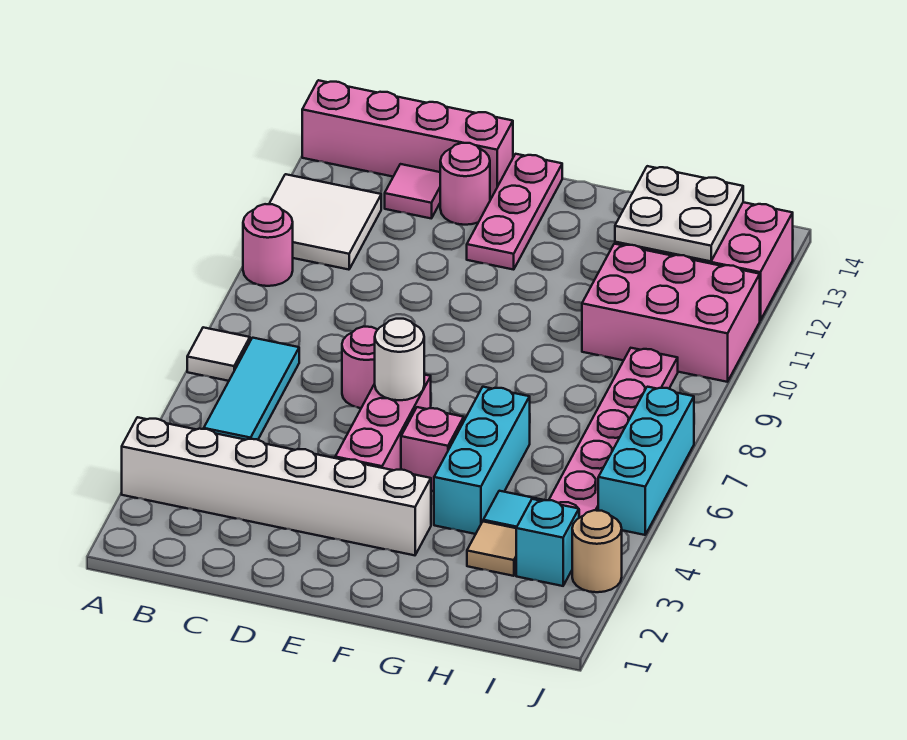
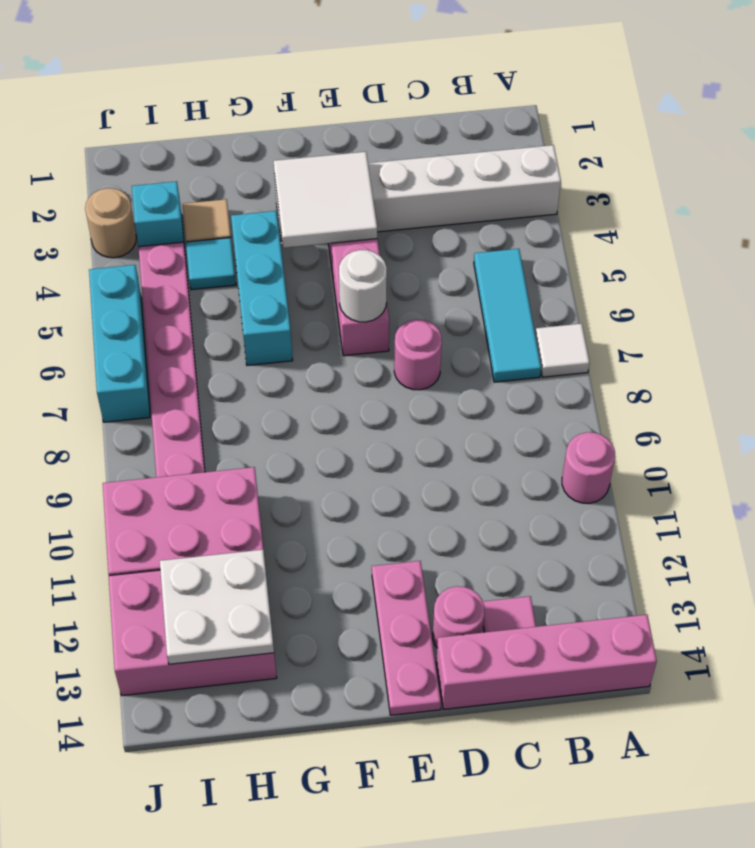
white tile A11:B12 level 1 -> white tile E3:F4 level 2
pink brick F5 level 1 -> none

